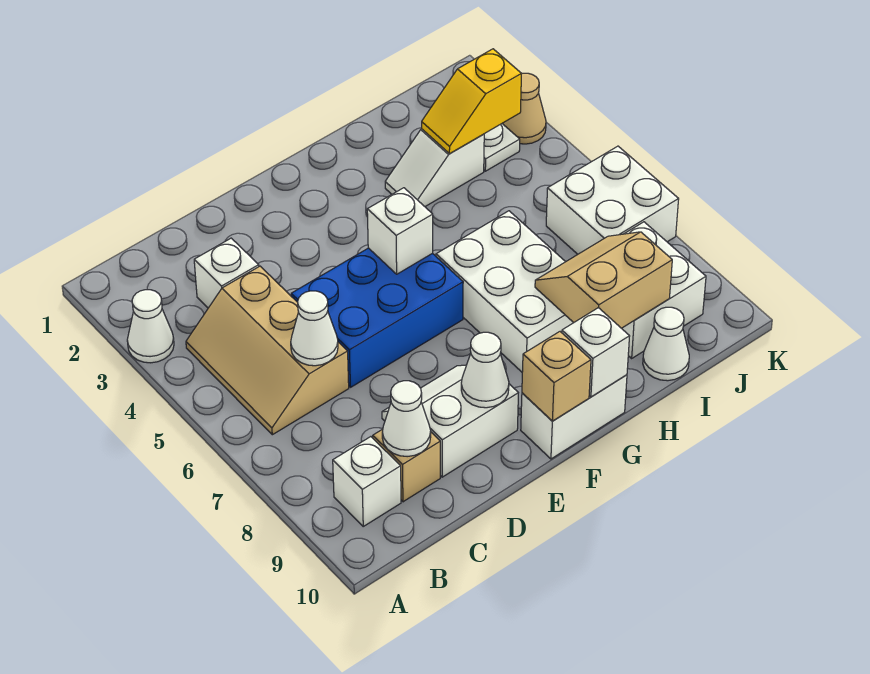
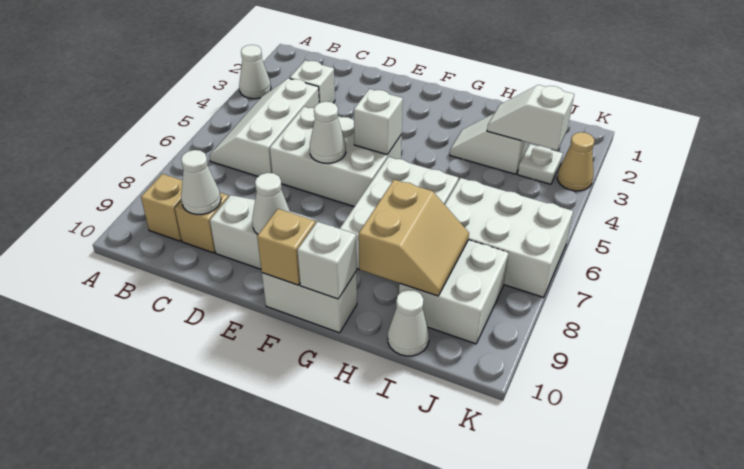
tan slope B4:C6 level 1 top C -> white slope B4:C6 level 1 top C
white brick B9 level 1 -> tan brick B9 level 1
white cone C6 level 2 -> white cone E6 level 2
blue brick D5:F6 level 1 -> white brick D5:F6 level 1
tan slope H8:I9 level 2 top 9 -> tan slope H8:I9 level 2 top H
yellow slope I3:J3 level 2 top J -> white slope I3:J3 level 2 top J
white brick J6:K7 level 1 -> white brick I6:K7 level 1

